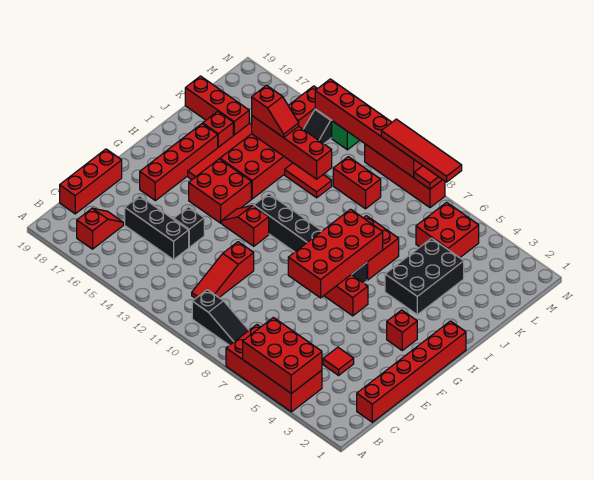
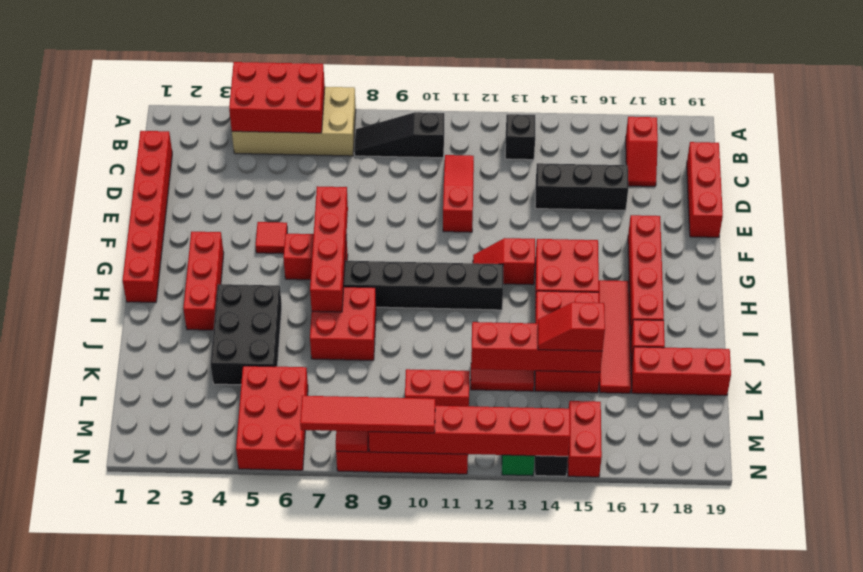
red brick A4:B7 level 1 -> tan brick A4:B7 level 1
red tile D4 level 1 -> red tile F5 level 1
black brick E14 level 1 -> black brick B13 level 1
red brick F7:I8 level 2 -> red brick F7:I7 level 2
red brick G3 level 1 -> red brick G3:I3 level 1
red slope G12:G13 level 1 top 12 -> red slope G12:G13 level 1 top 13
red brick L5:M6 level 1 -> red brick L5:N6 level 1

